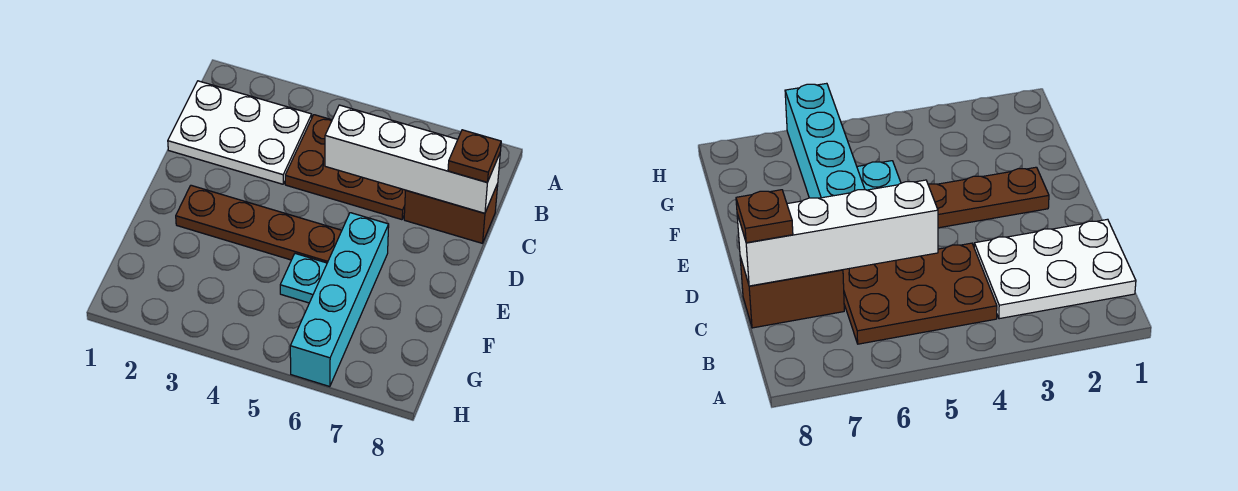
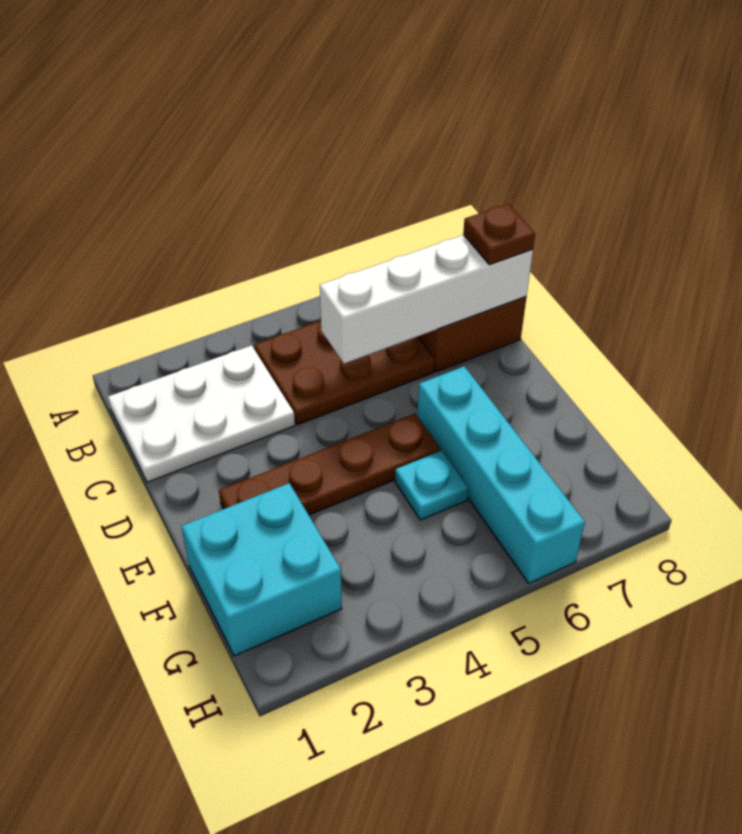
none -> cyan brick F1:G2 level 1

